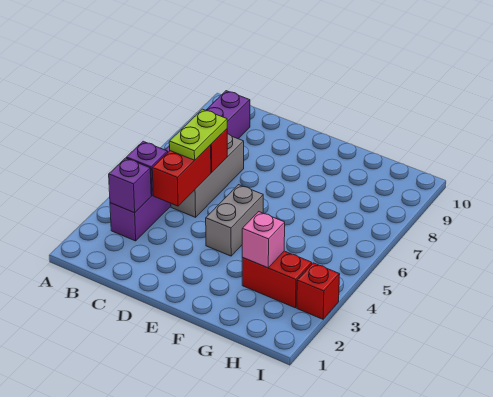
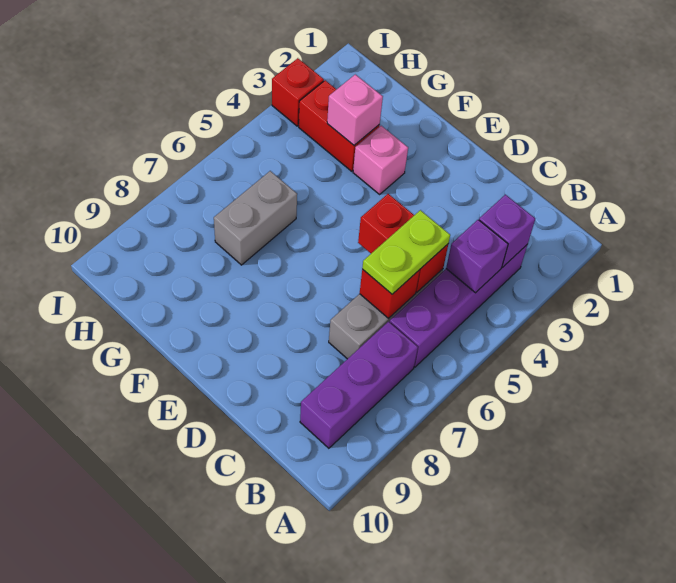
red brick C4:C5 level 2 -> red brick C5:D5 level 2
grey brick E4:E5 level 1 -> grey brick G6:G7 level 1
none -> pink brick F3 level 1

